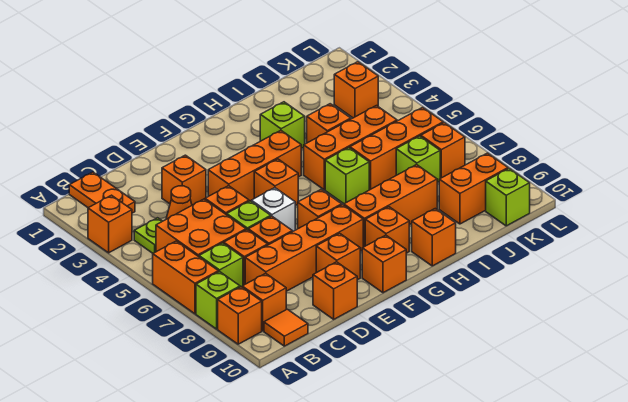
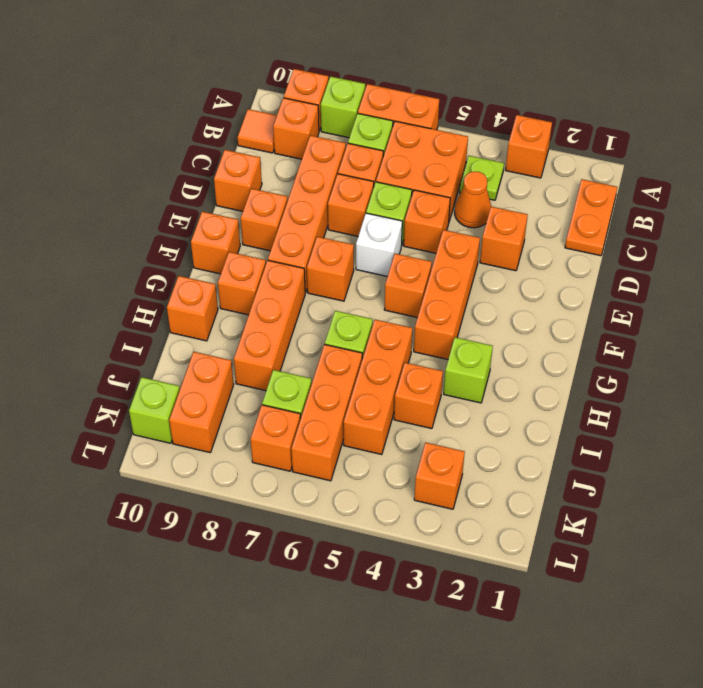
orange plate B1:B2 level 1 -> orange plate B1:C1 level 1

